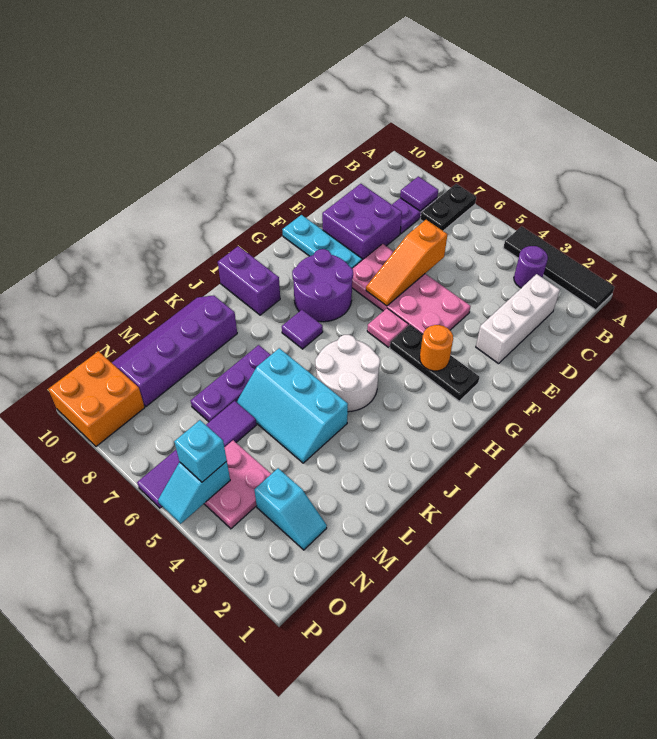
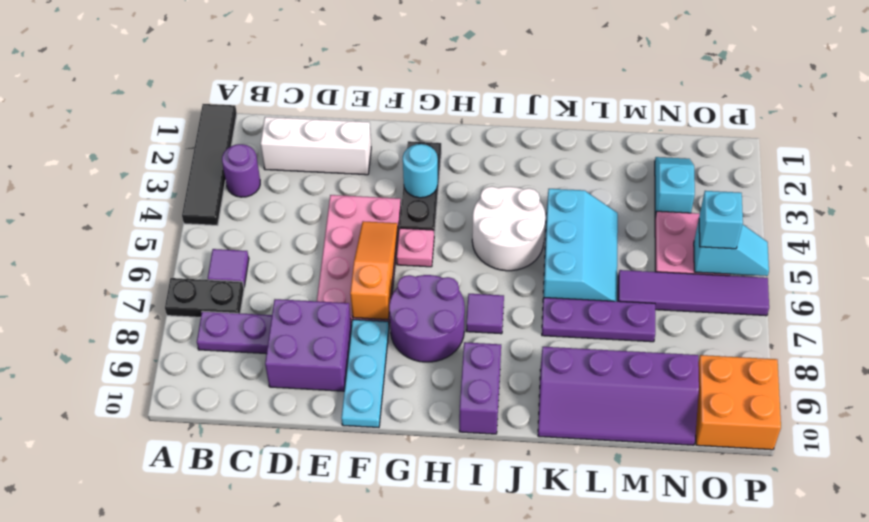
purple tile B8 level 2 -> purple tile B6 level 1
orange slope D6:F6 level 2 top D -> orange slope F5:F7 level 2 top 7
orange round brick G3 level 2 -> cyan round brick G3 level 2

